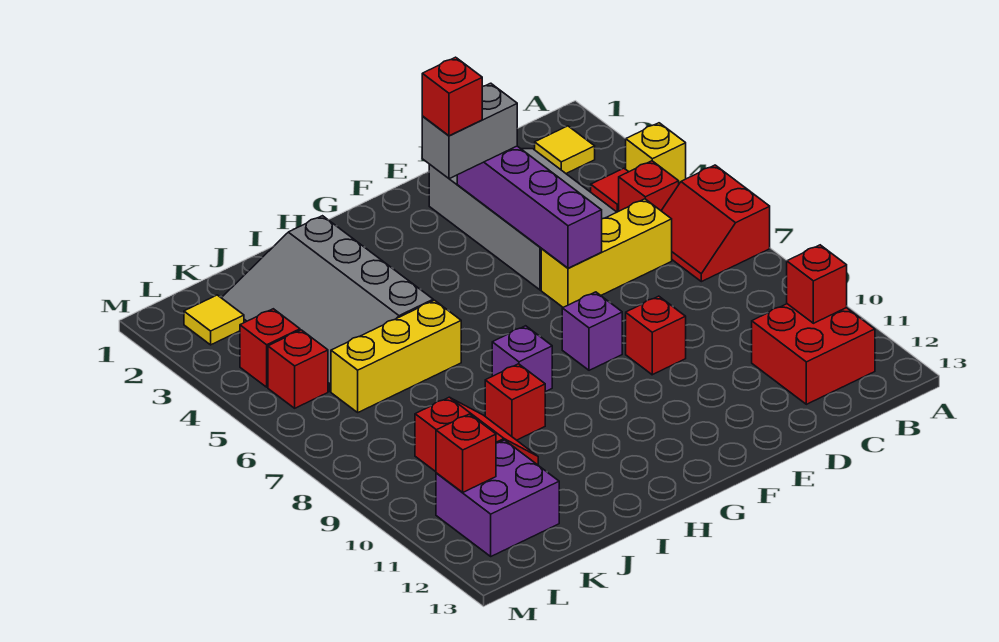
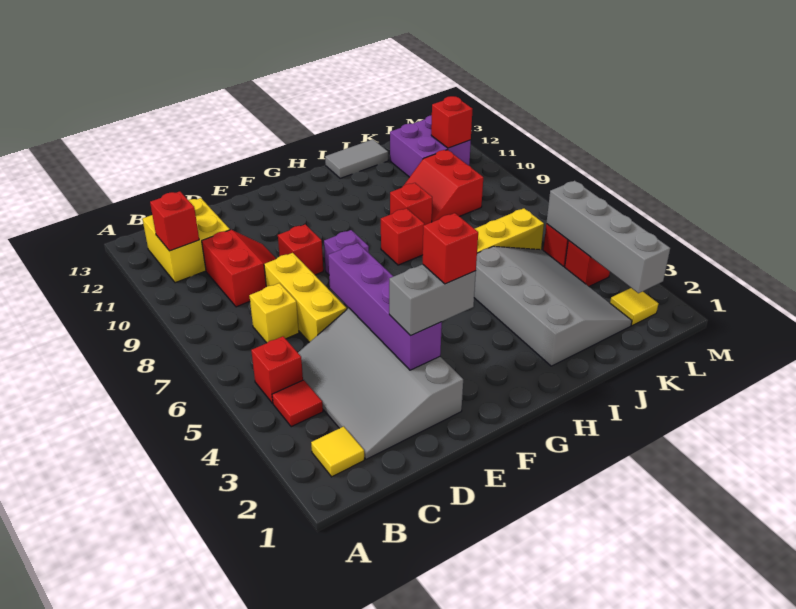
yellow brick A4 level 1 -> yellow brick C7 level 1
red slope A6:B7 level 1 top A -> red slope C9:D10 level 1 top C
red brick B11:C12 level 1 -> yellow brick B11:C12 level 1
yellow brick C6:E6 level 1 -> yellow brick D6:D8 level 1
purple brick H8 level 1 -> red brick H8 level 1
none -> grey tile I13:J13 level 1
none -> grey brick L2:L5 level 2

